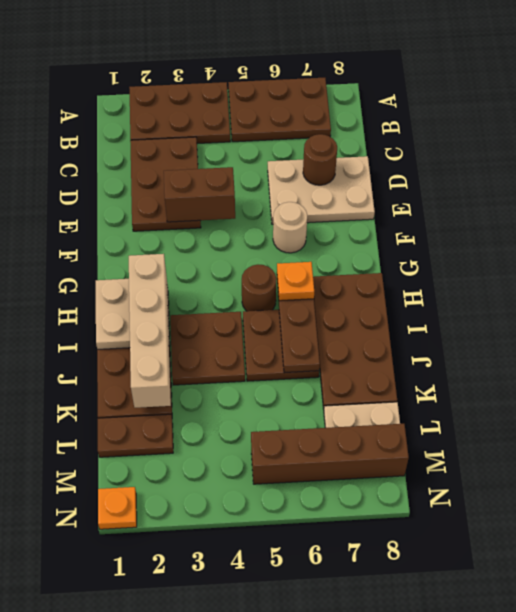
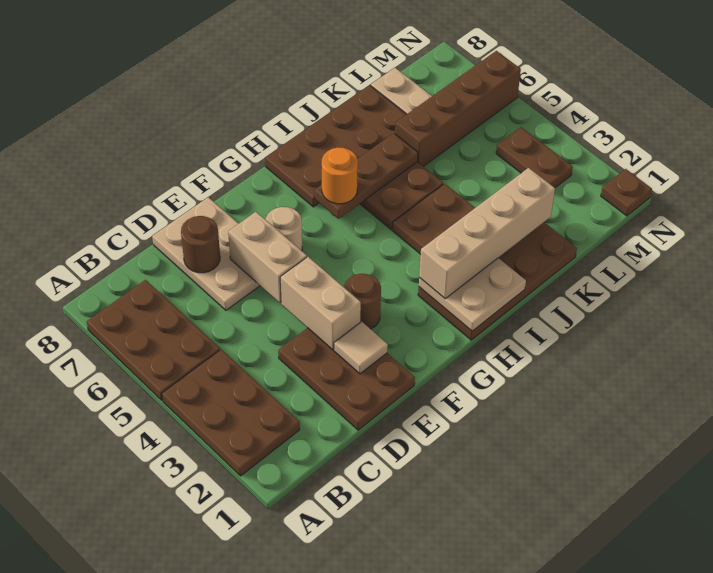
brown plate C2:E3 level 1 -> brown plate D1:E3 level 1
none -> tan tile E2 level 2
brown brick E3:E4 level 2 -> tan brick E3:E4 level 2
none -> tan brick E5:E6 level 2
brown round brick H5 level 1 -> brown round brick F3 level 1
orange plate H6 level 3 -> orange round brick H6 level 3
brown plate L1:L2 level 1 -> brown plate M3:M4 level 1
brown brick M5:M8 level 1 -> brown brick K6:N6 level 1
orange plate N1 level 1 -> brown plate N1 level 1

